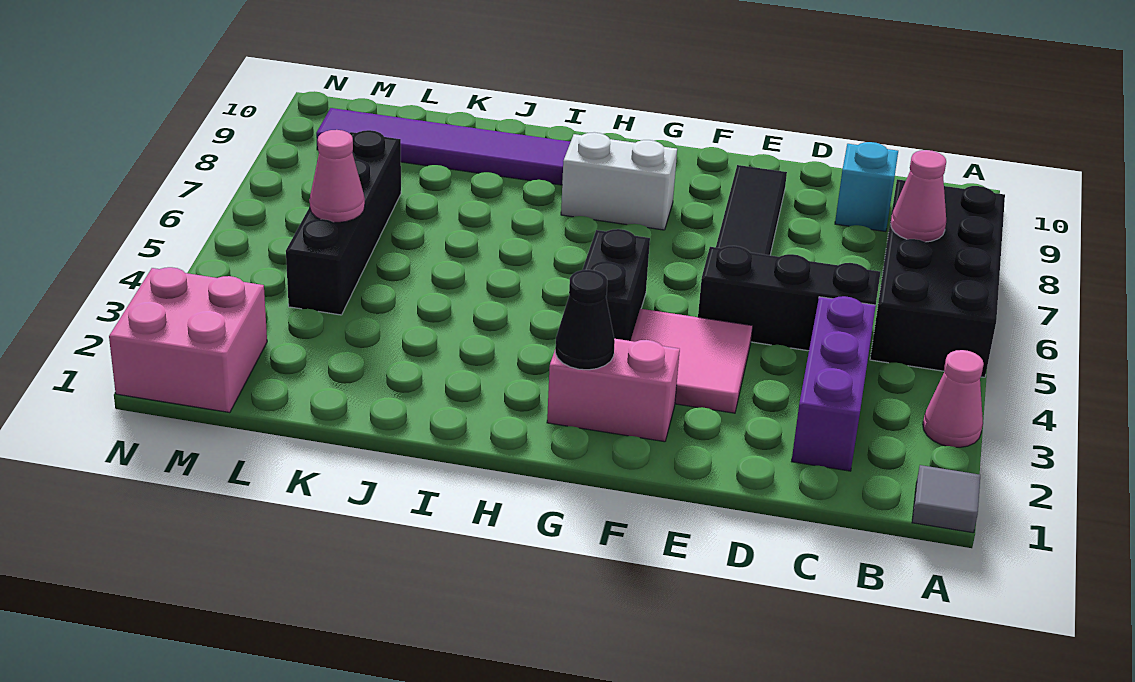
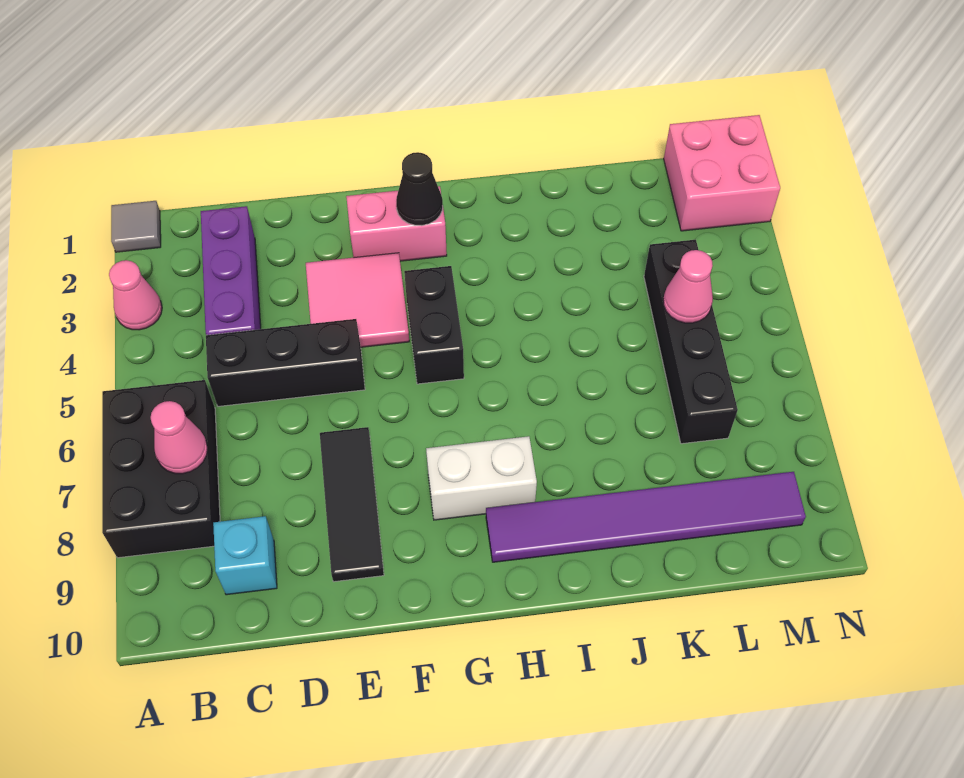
black brick A5:B8 level 1 -> black brick A6:B8 level 1

